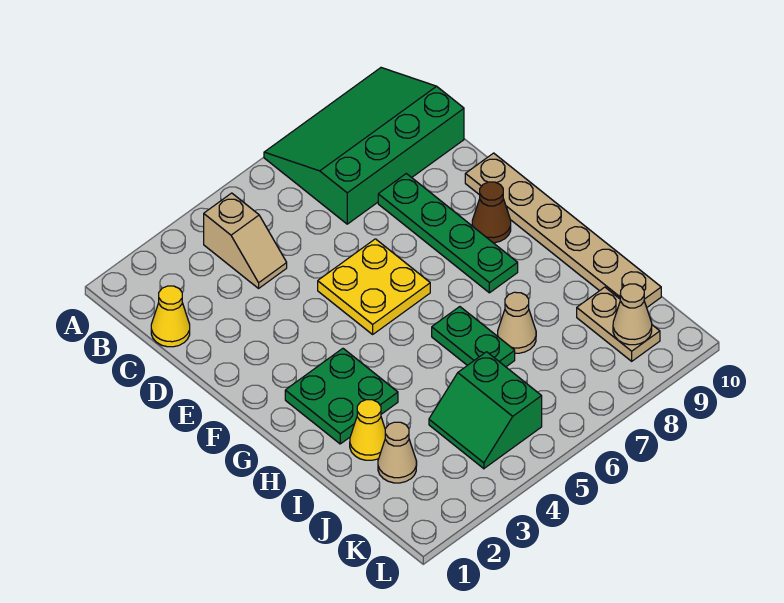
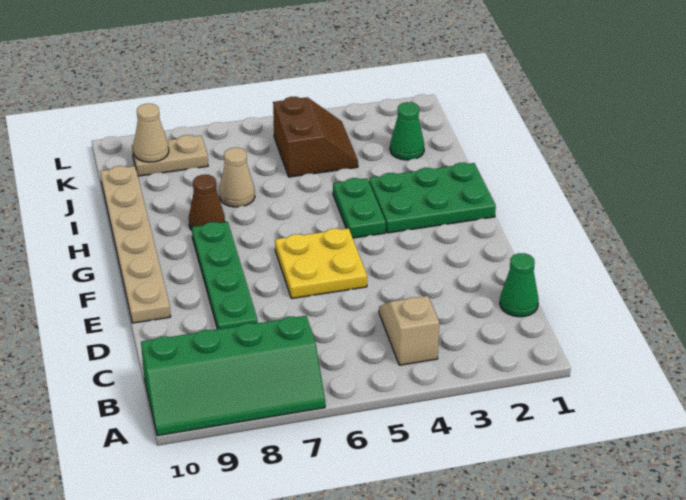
green slope A7:C10 level 1 top C -> green slope A7:B10 level 1 top B
yellow cone C1 level 1 -> green cone C1 level 1
brown cone F9 level 1 -> brown cone H8 level 1
green plate G2:H3 level 1 -> green plate G1:H3 level 1
green plate H6:I6 level 1 -> green plate G4:H4 level 1
yellow cone I2 level 1 -> none
tan cone J2 level 1 -> green cone J2 level 1
green slope J4:K5 level 1 top 5 -> brown slope J4:K5 level 1 top 5
tan plate J9:K9 level 1 -> tan plate K8:K9 level 1

